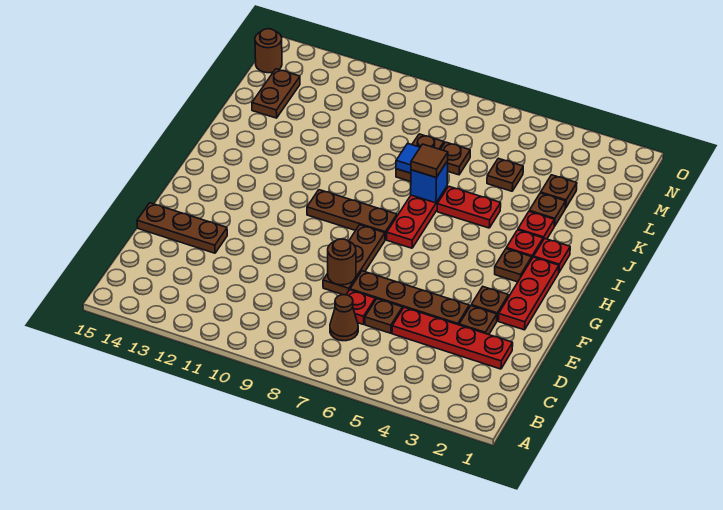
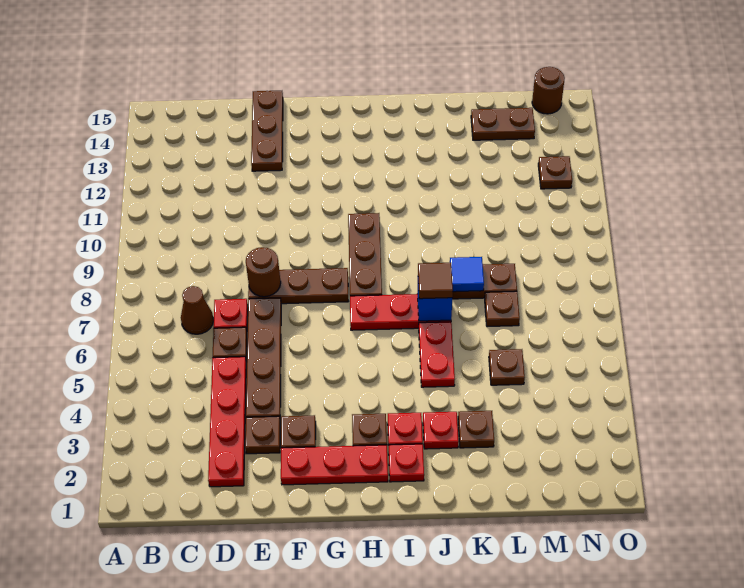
brown plate L3 level 1 -> brown plate N12 level 1

